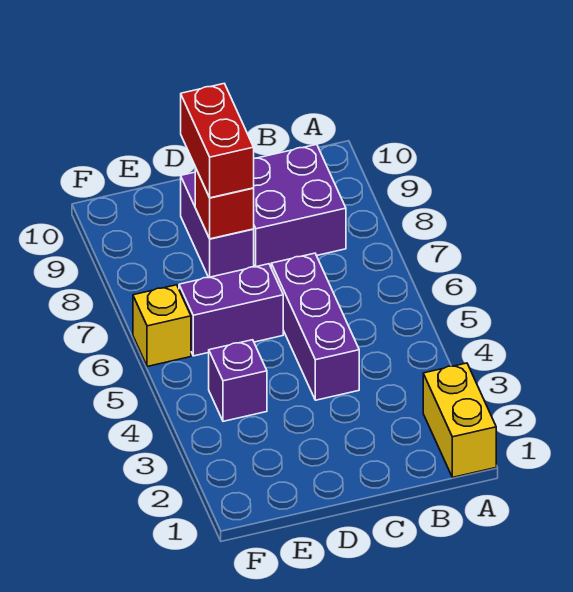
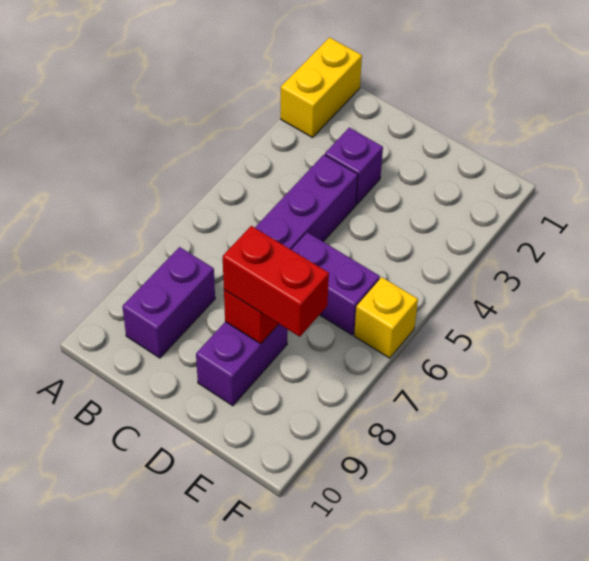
purple brick B8:C9 level 1 -> purple brick B8:B9 level 1
red brick D8:D9 level 3 -> red brick D8:E8 level 3
purple brick E4 level 1 -> purple brick C3 level 1

